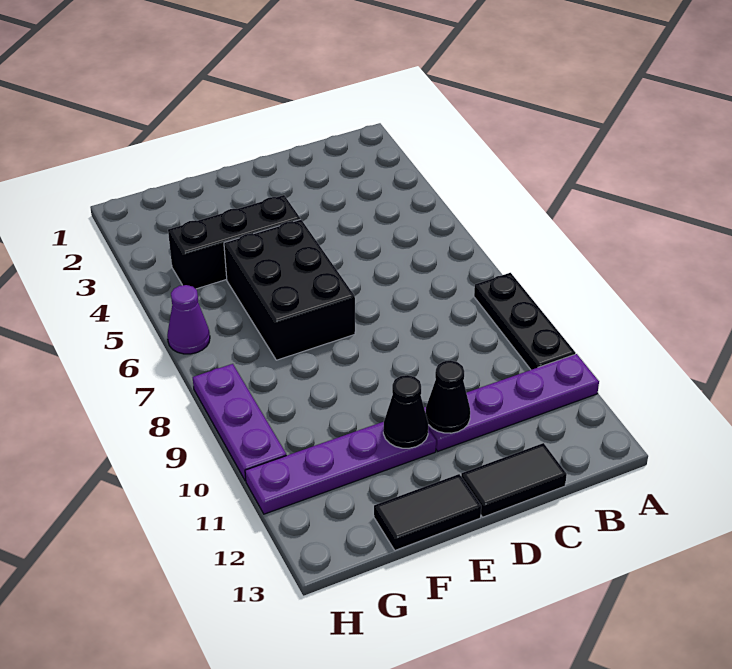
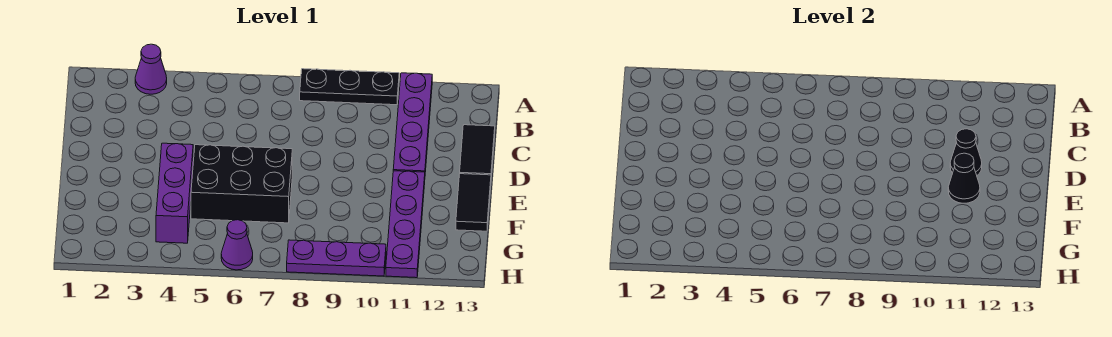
none -> purple cone A3 level 1
black brick E4:G4 level 1 -> purple brick E4:G4 level 1

